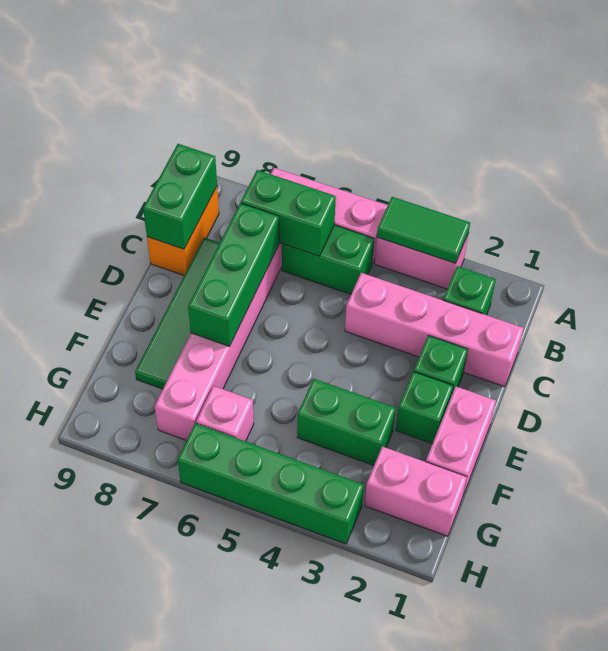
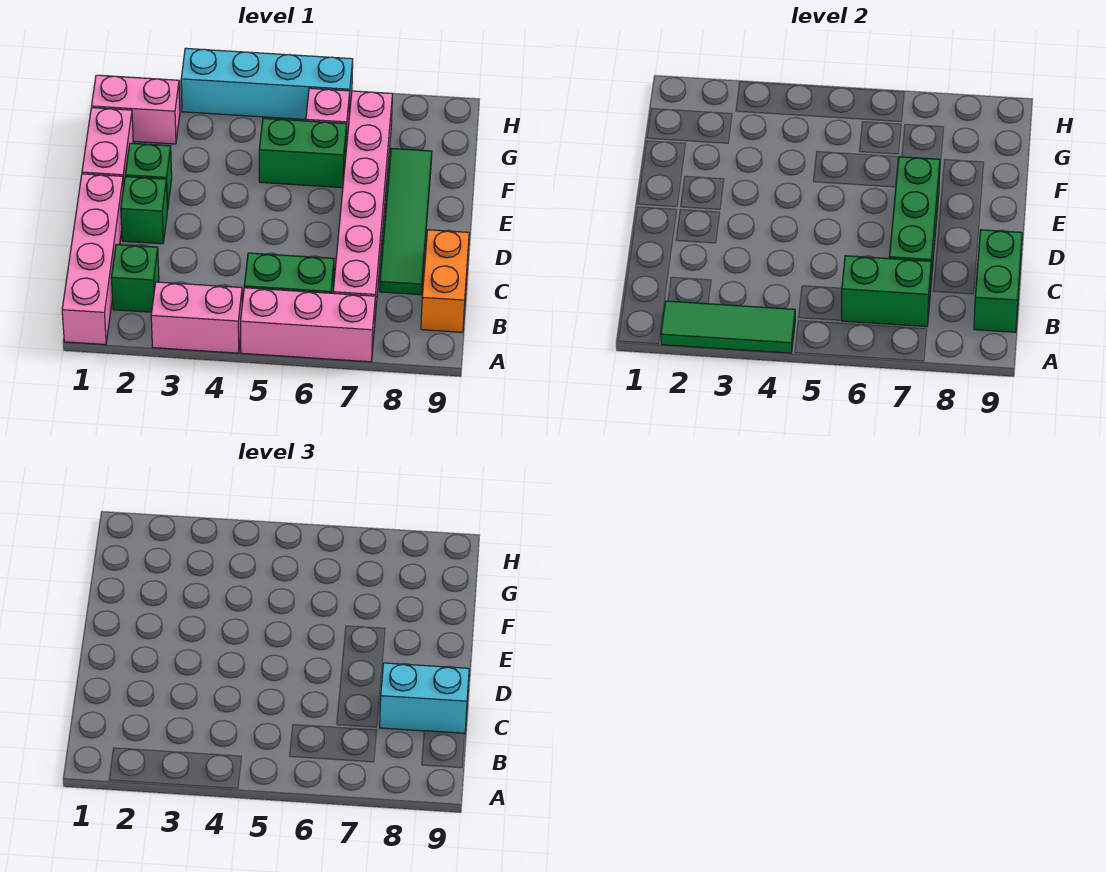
green tile A3:A4 level 2 -> green tile A2:A4 level 2
pink brick C1:C4 level 1 -> pink brick A1:D1 level 1
none -> cyan brick C8:C9 level 3
green brick F3:F4 level 1 -> green brick F5:F6 level 1
green brick H3:H6 level 1 -> cyan brick H3:H6 level 1

